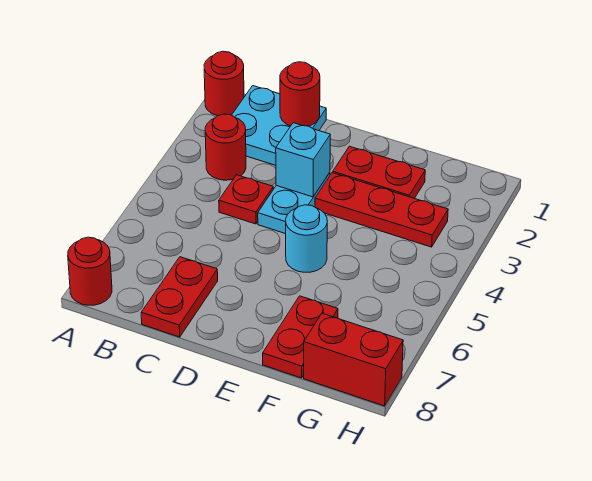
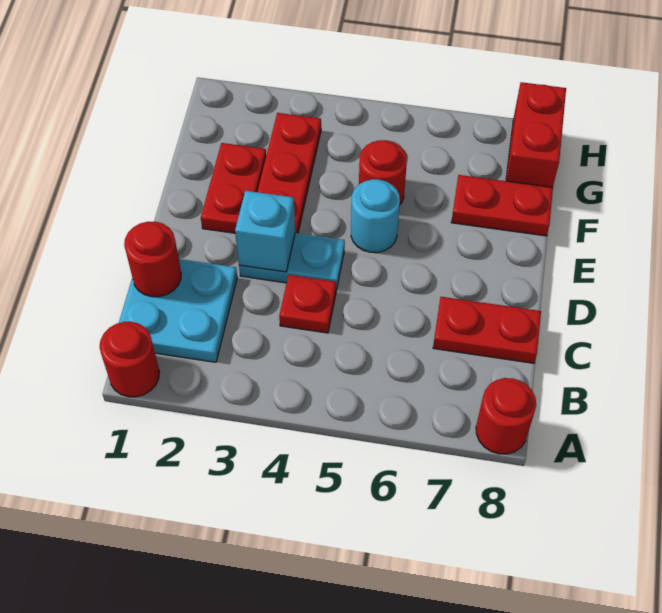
red round brick B3 level 1 -> red round brick F5 level 1

